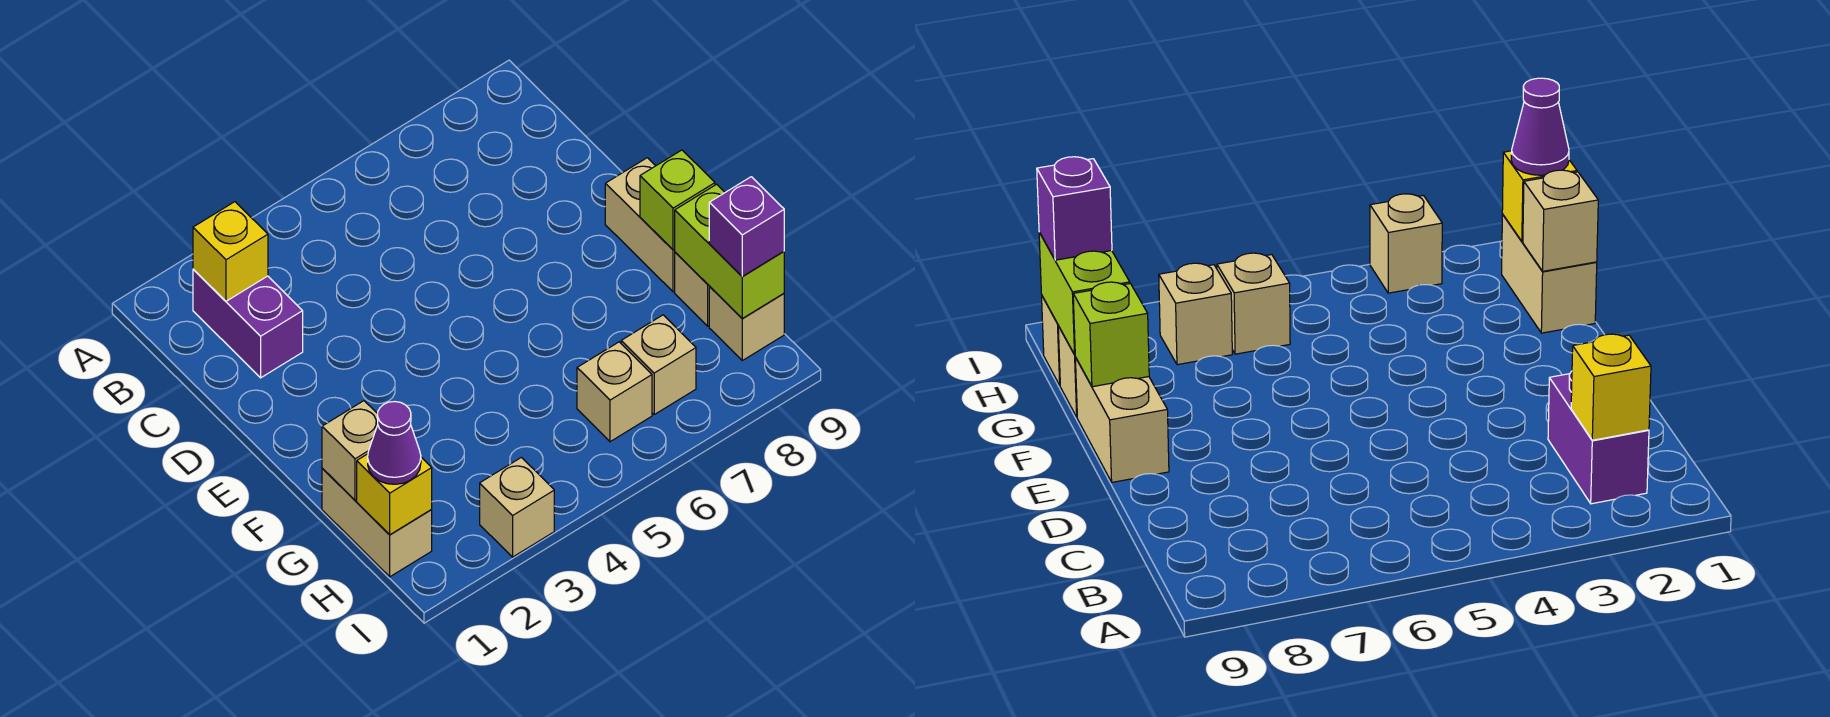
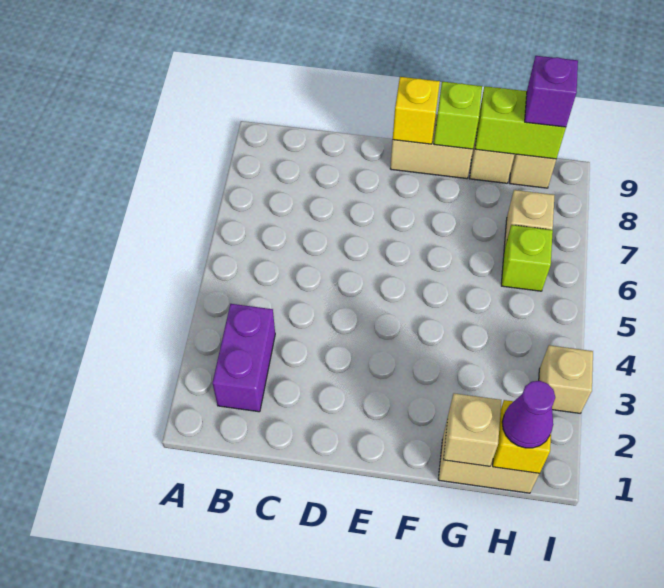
purple brick B2:C2 level 1 -> purple brick B2:B3 level 1
yellow brick B2 level 2 -> yellow brick E9 level 2
tan brick H6 level 1 -> lime brick H6 level 1

